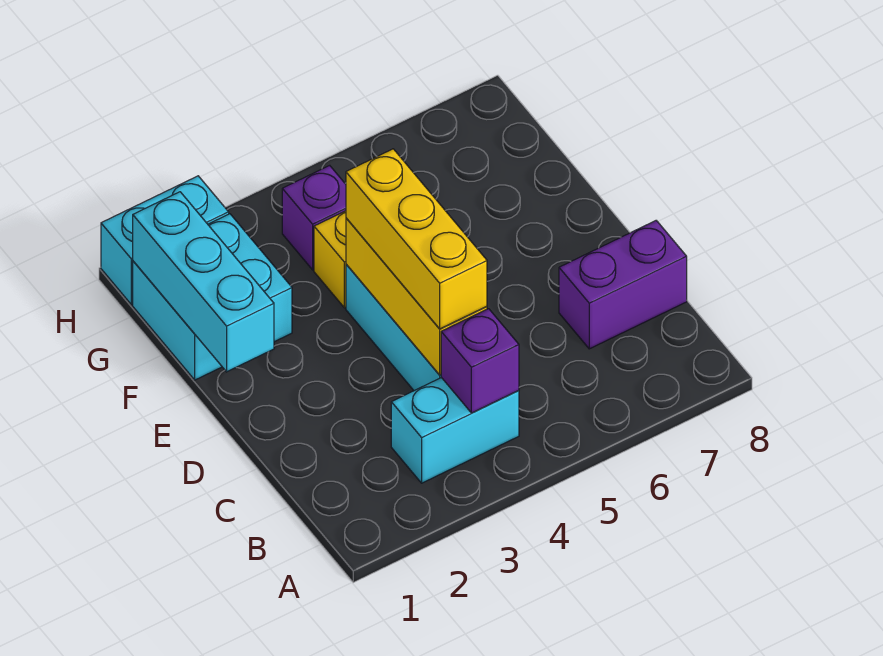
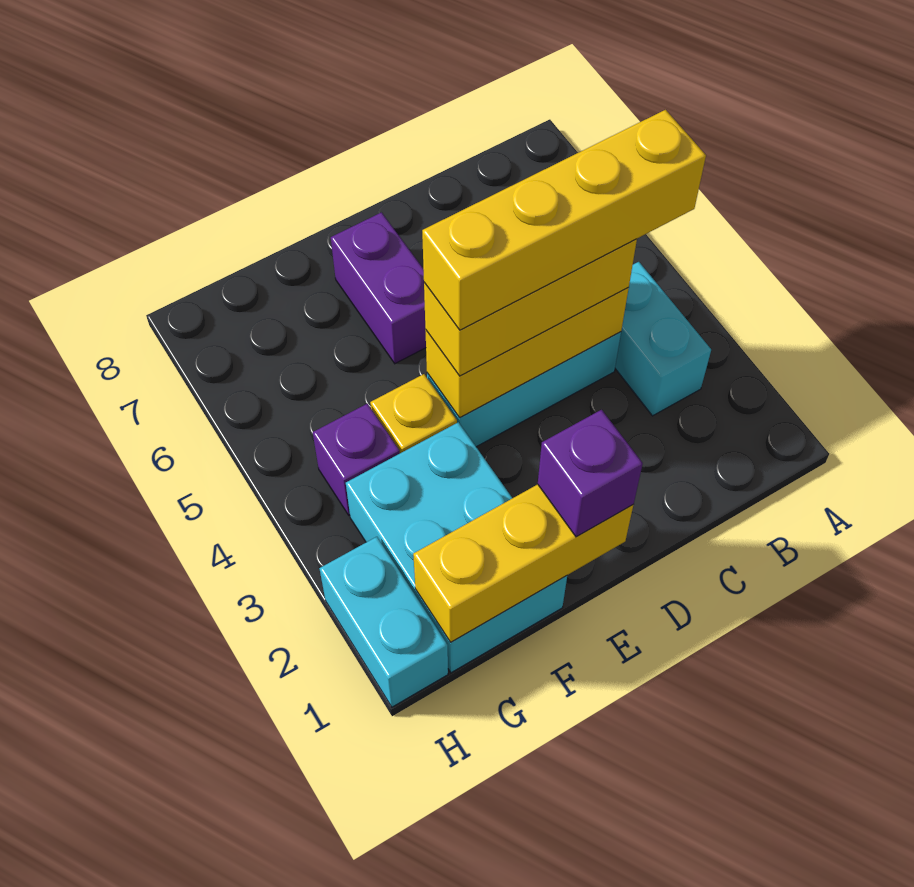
purple brick B4 level 2 -> purple brick E1 level 3
none -> yellow brick B4:E4 level 4
purple brick C7:C8 level 1 -> purple brick E6:E7 level 1
cyan brick E1:G1 level 2 -> yellow brick E1:G1 level 2
cyan brick F1:G2 level 1 -> cyan brick F1:G3 level 1

